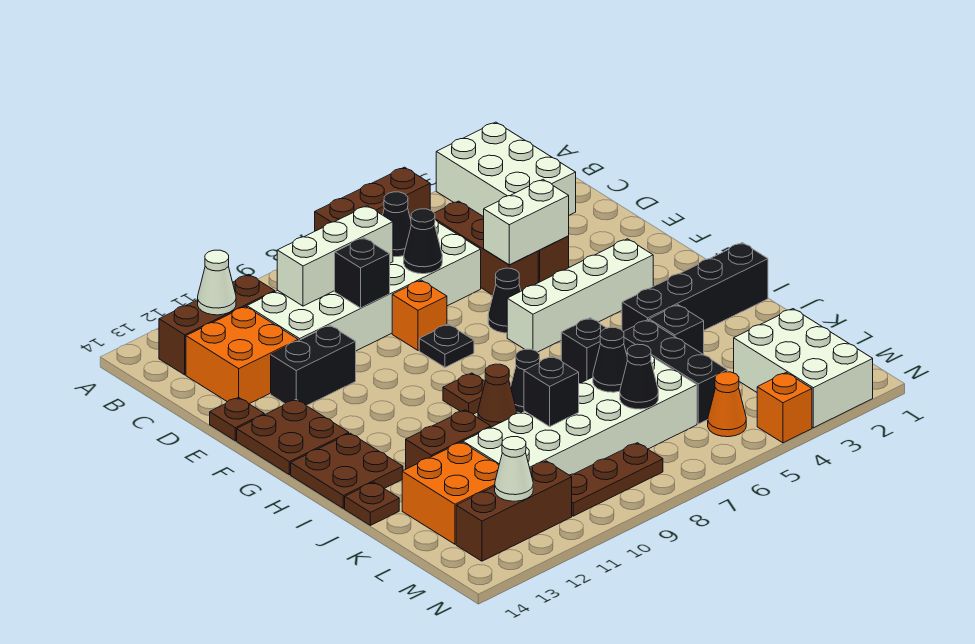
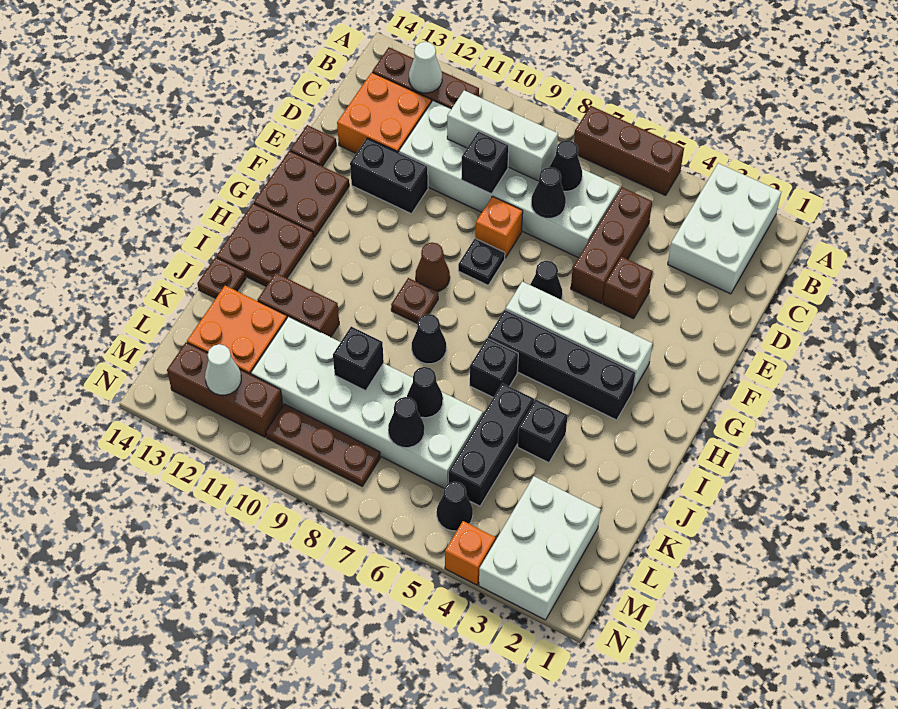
white brick E4:E5 level 2 -> none
black brick I1:I4 level 1 -> black brick H3:H6 level 1
brown cone I9 level 1 -> brown cone G9 level 1
orange cone M5 level 1 -> black cone M5 level 1

